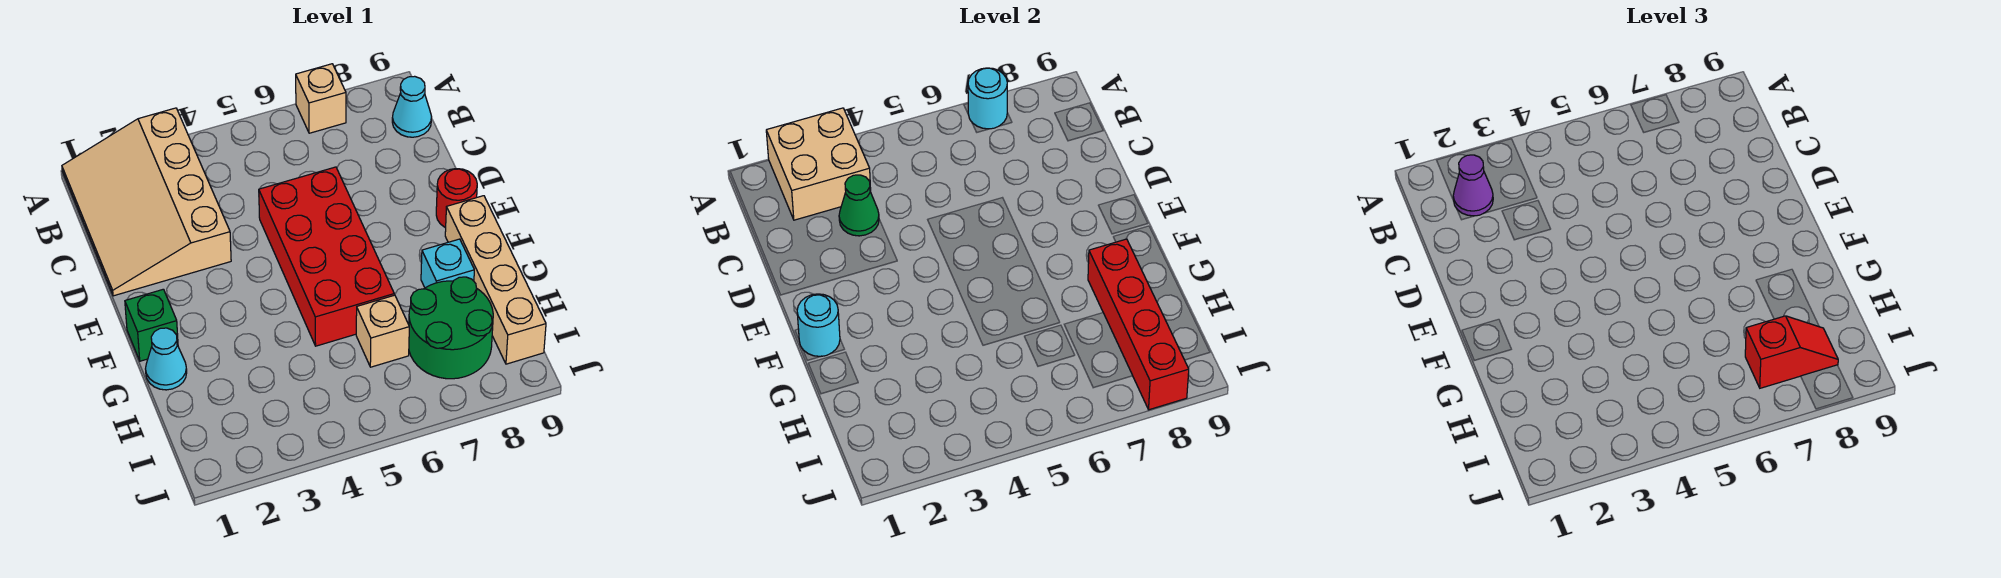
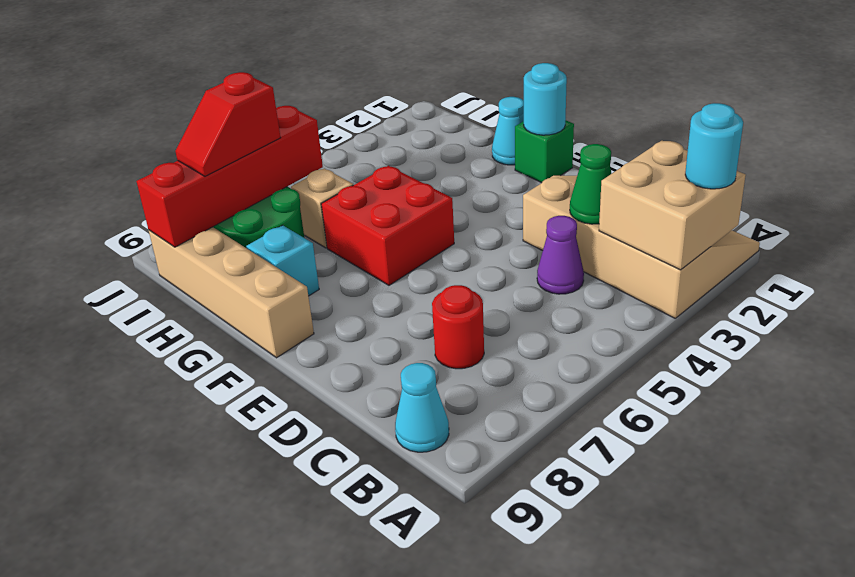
tan brick A7 level 1 -> none
cyan round brick A7 level 2 -> cyan round brick A2 level 3
purple cone B2 level 3 -> purple cone C4 level 1
red brick D5:G6 level 1 -> red brick F5:G6 level 1
red round brick E9 level 1 -> red round brick C7 level 1
red brick G8:J8 level 2 -> red brick I6:I9 level 2

